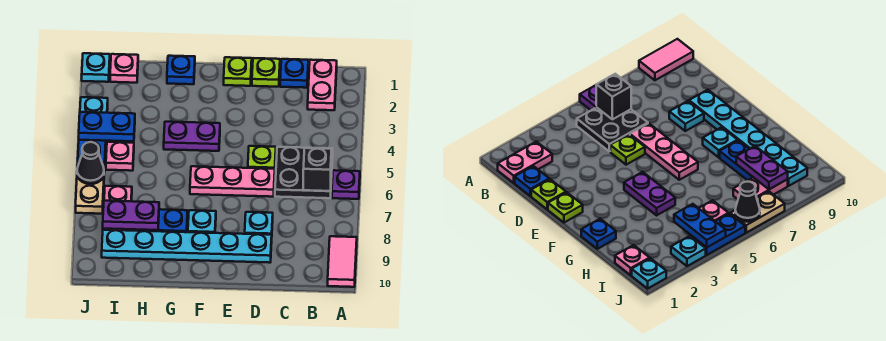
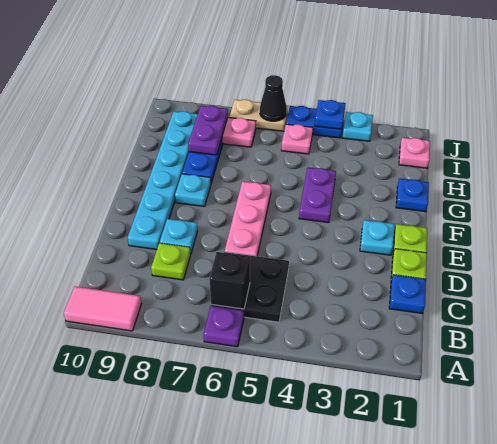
pink plate B1:B2 level 1 -> none
lime plate D5 level 1 -> lime plate C8 level 1
blue plate I4:J4 level 2 -> blue plate J4 level 2
cyan plate J1 level 1 -> cyan plate E2 level 1

